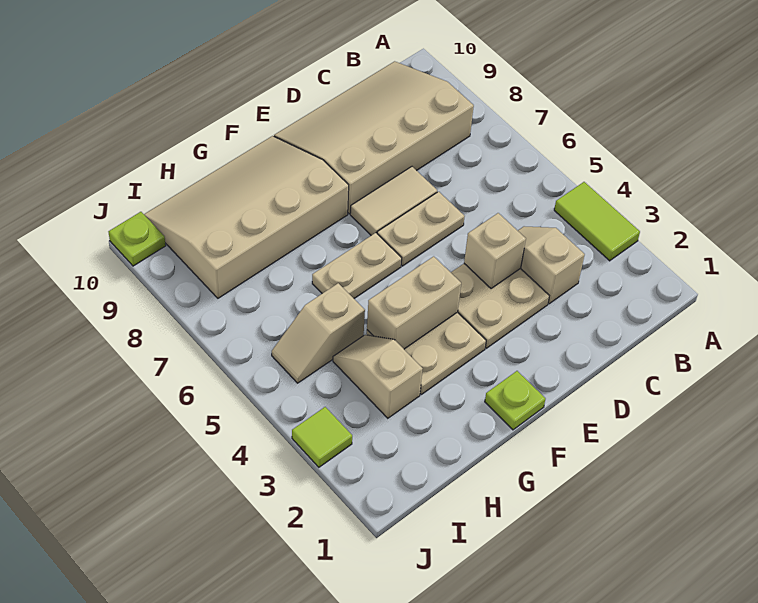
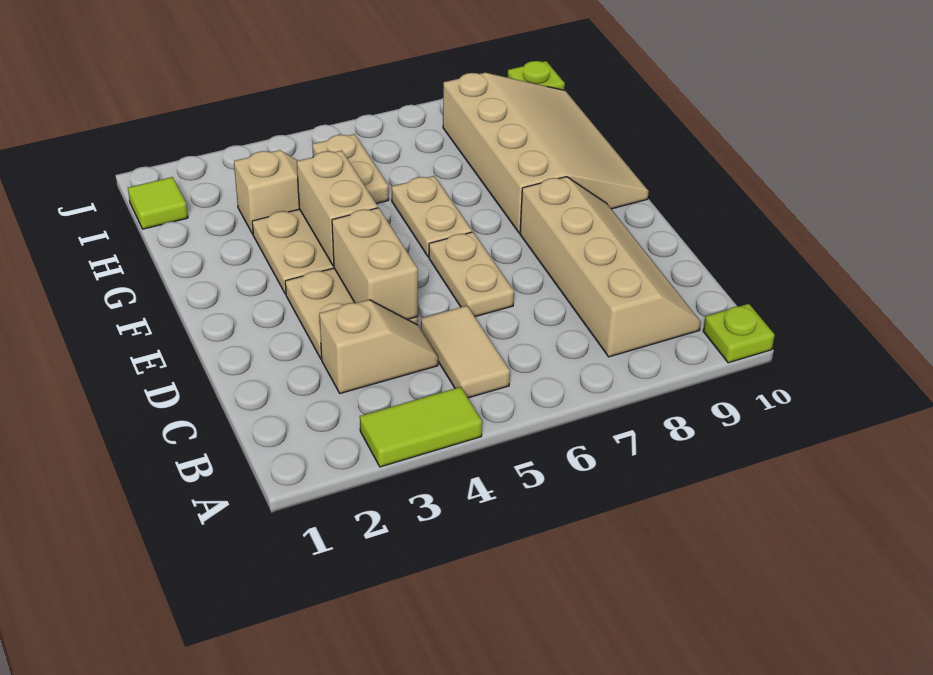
tan slope B8:E10 level 1 top 8 -> tan slope B8:E9 level 1 top 8
tan brick D4 level 2 -> tan brick D4:E4 level 2
tan tile D7:E7 level 1 -> tan tile B5:C5 level 1
lime plate F1 level 1 -> lime plate A10 level 1
tan slope H5:I5 level 1 top H -> tan plate H5:I5 level 1
lime tile J3 level 1 -> lime tile I1 level 1

